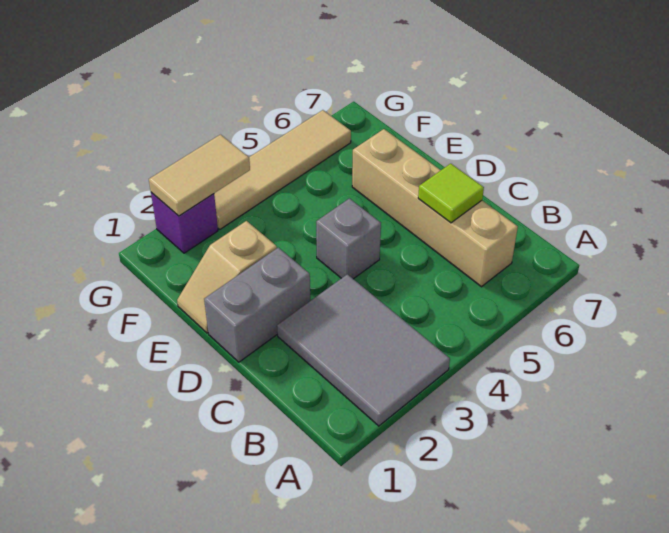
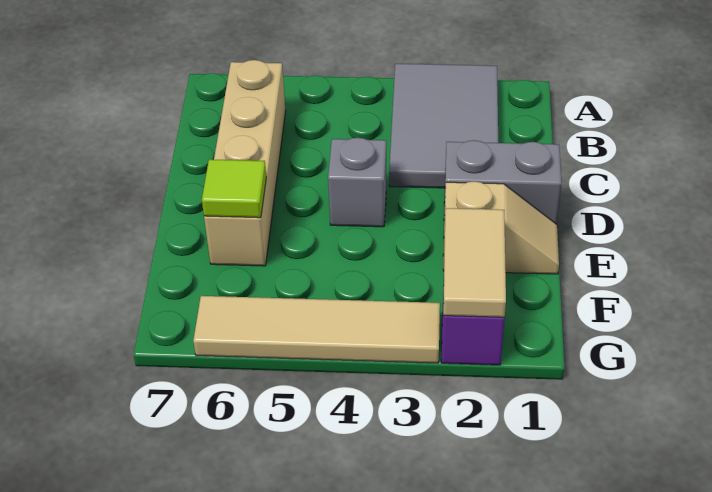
lime tile C6 level 2 -> lime tile E6 level 2
tan tile G2:G3 level 2 -> tan tile F2:G2 level 2

